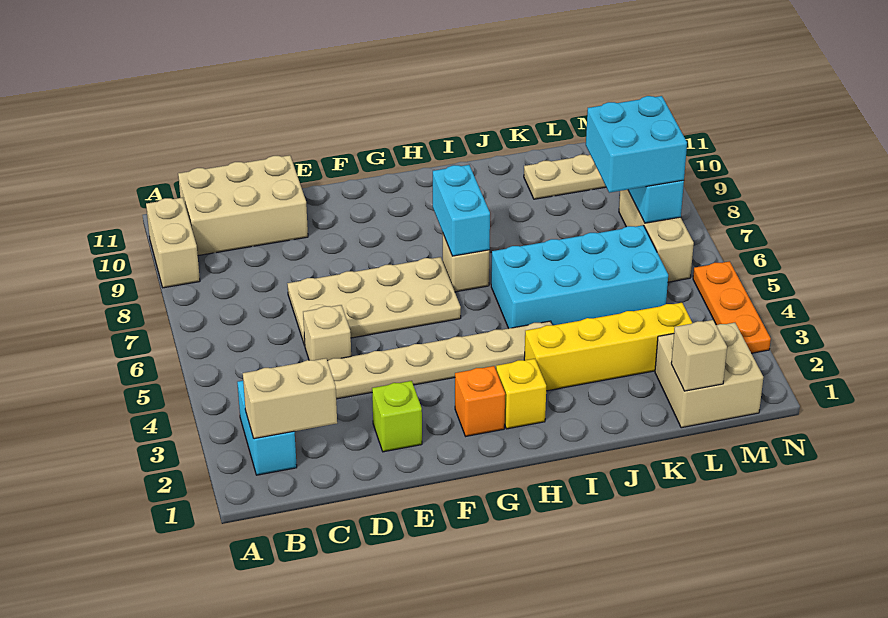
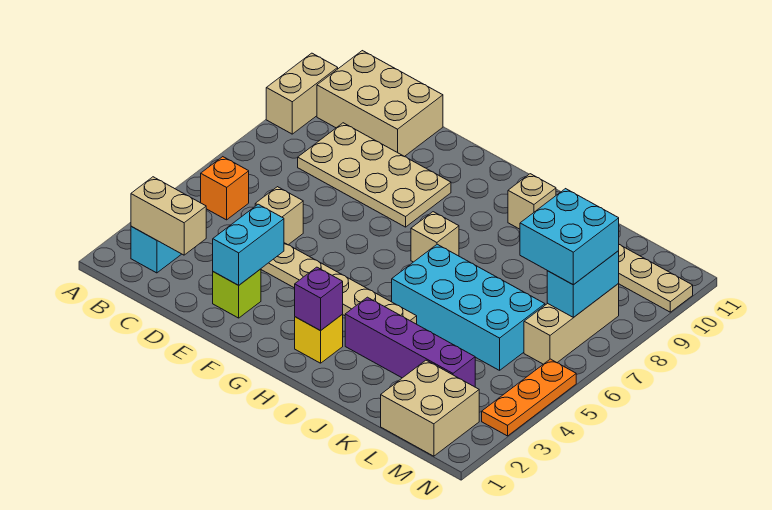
tan plate D6:G7 level 1 -> tan plate C8:F9 level 1
orange brick G2 level 1 -> orange brick B5 level 1
none -> purple brick H2 level 2
cyan brick H7:H8 level 2 -> cyan brick E2:E3 level 2
yellow brick I3:L3 level 1 -> purple brick I3:L3 level 1
tan brick L1 level 2 -> tan brick I10 level 1

